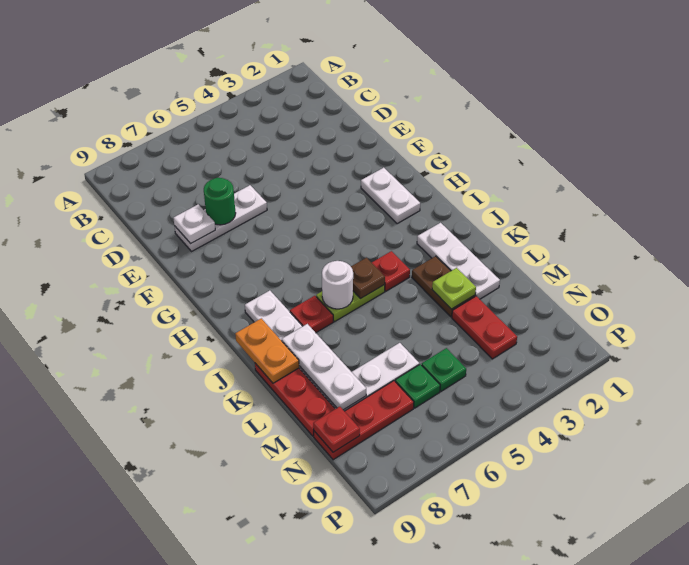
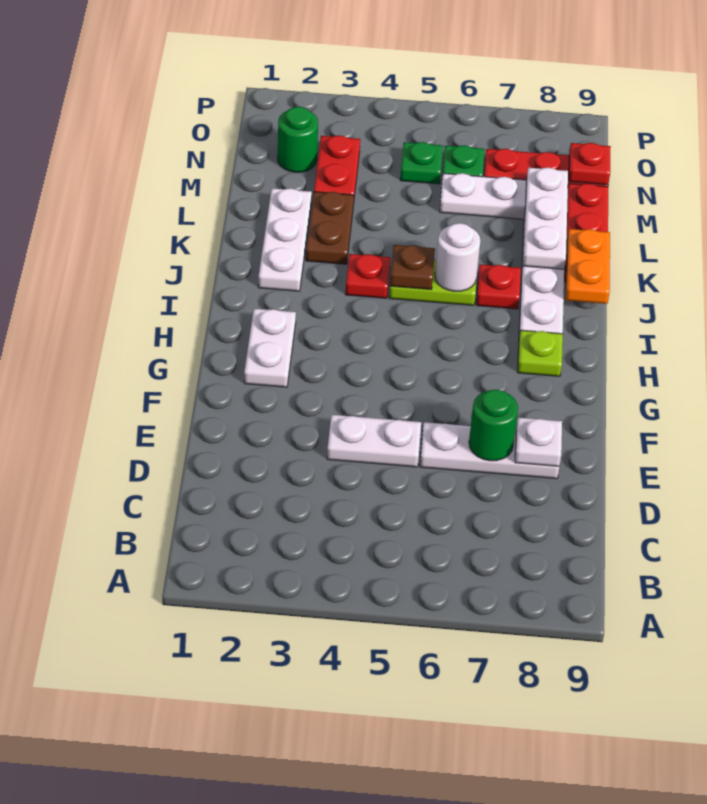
none -> white plate E4:E5 level 1
lime plate L3 level 2 -> lime plate H8 level 1
none -> green round brick N2 level 1

